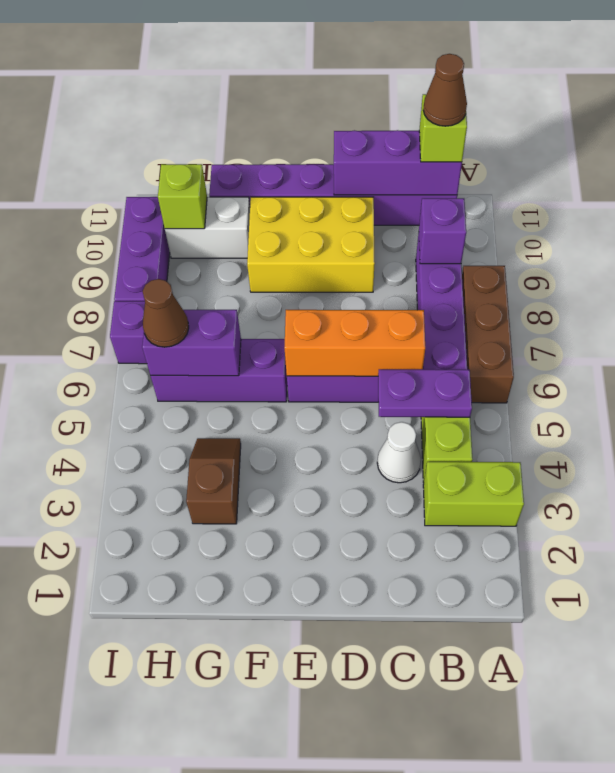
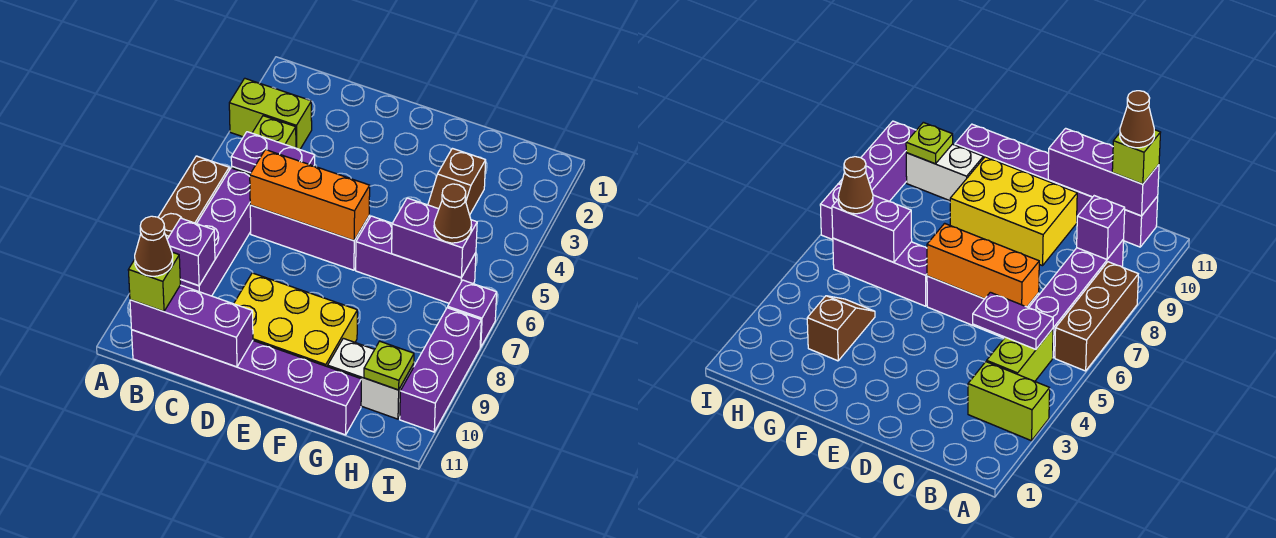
white cone C4 level 1 -> none
lime brick H10 level 2 -> lime plate H10 level 2

